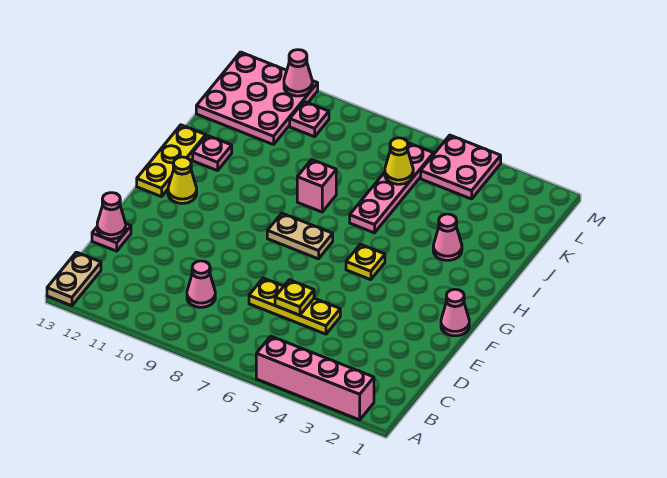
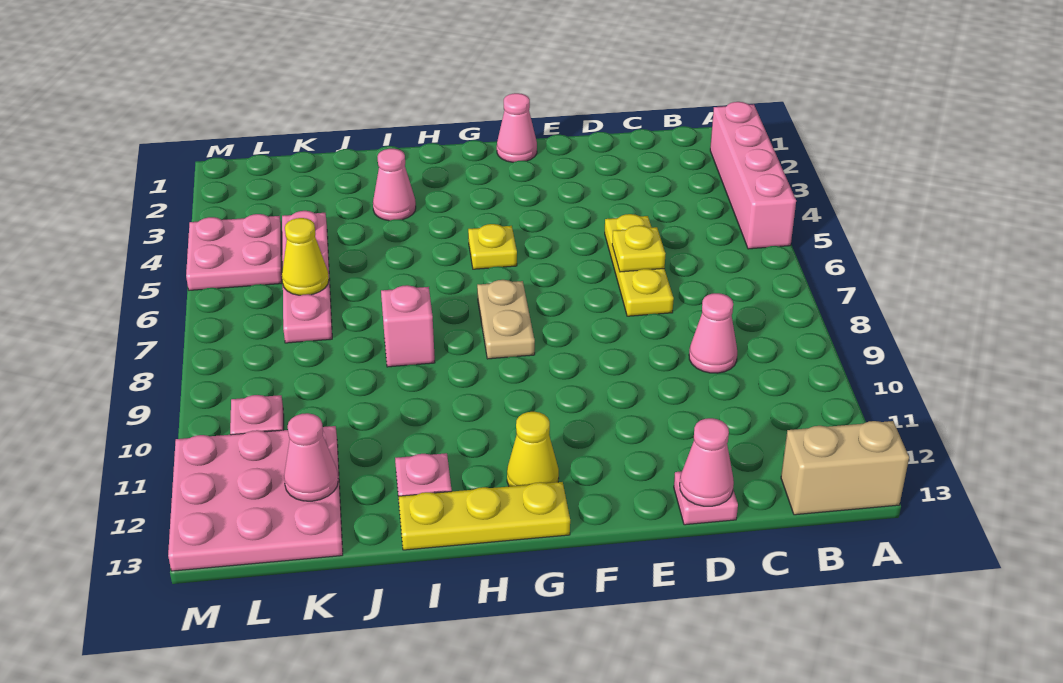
tan plate A13:B13 level 1 -> tan brick A13:B13 level 1
pink plate I6:L6 level 1 -> pink plate K4:K7 level 1
pink cone M11 level 2 -> pink cone K12 level 2

